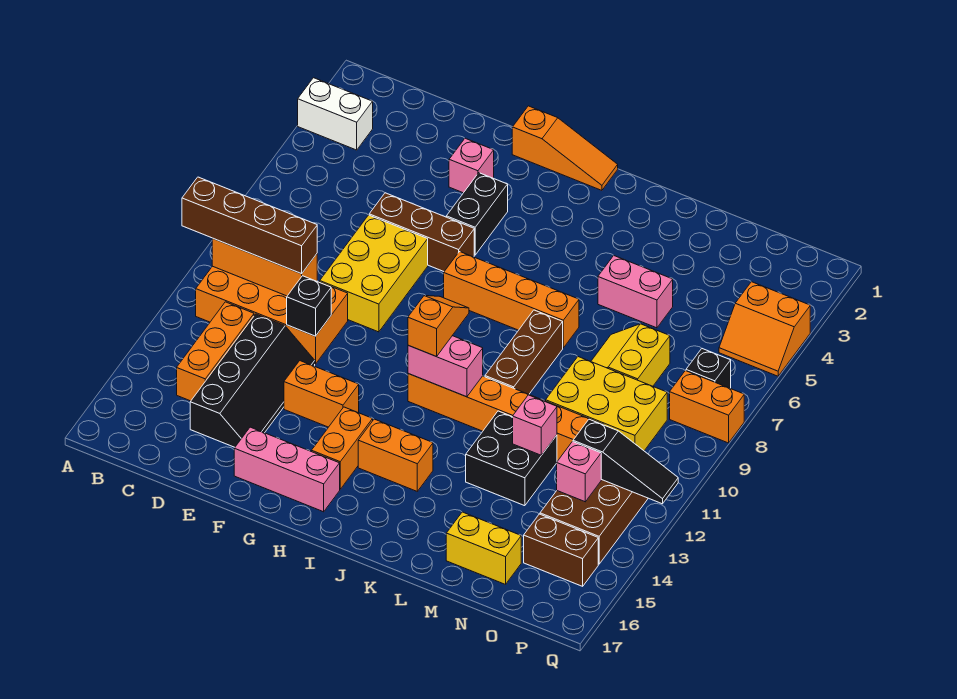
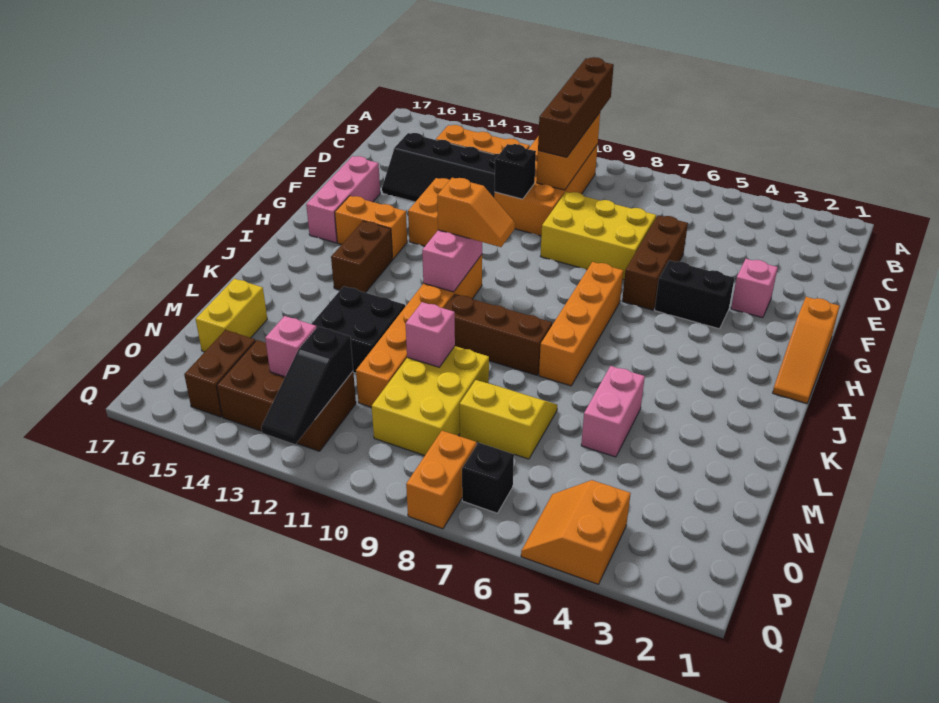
white brick A3:B3 level 1 -> none
orange brick I14:J14 level 1 -> brown brick I14:J14 level 1
pink brick M12 level 2 -> pink brick M10 level 2

